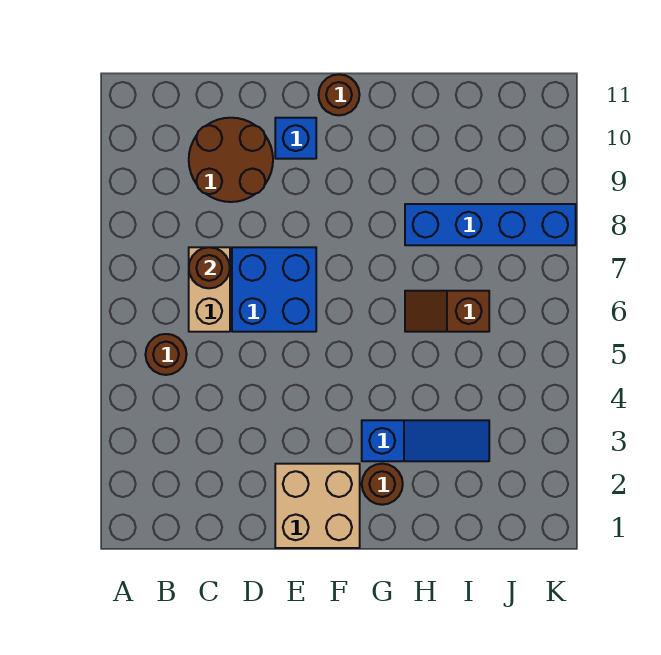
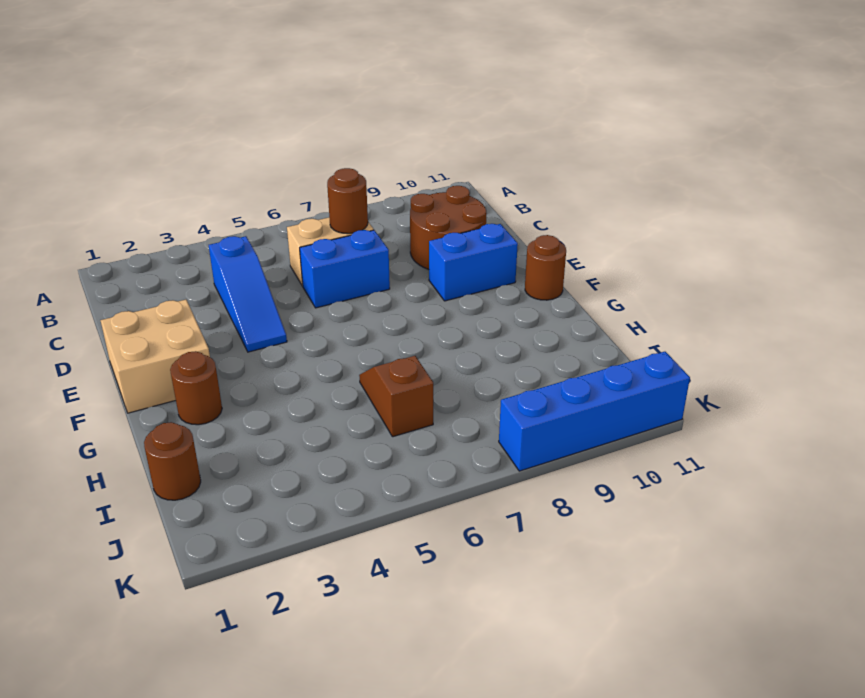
brown round brick B5 level 1 -> brown round brick I1 level 1
blue brick D6:E7 level 1 -> blue brick D6:D7 level 1
blue brick E10 level 1 -> blue brick E9:E10 level 1
blue slope G3:I3 level 1 top G -> blue slope C4:E4 level 1 top C
blue brick H8:K8 level 1 -> blue brick K8:K11 level 1

